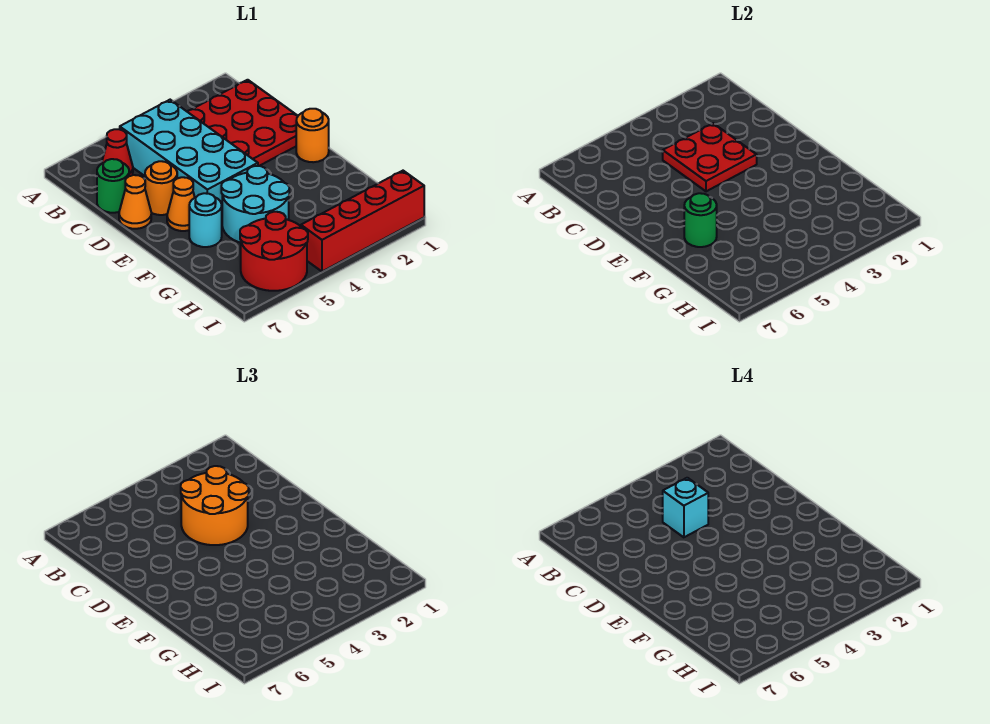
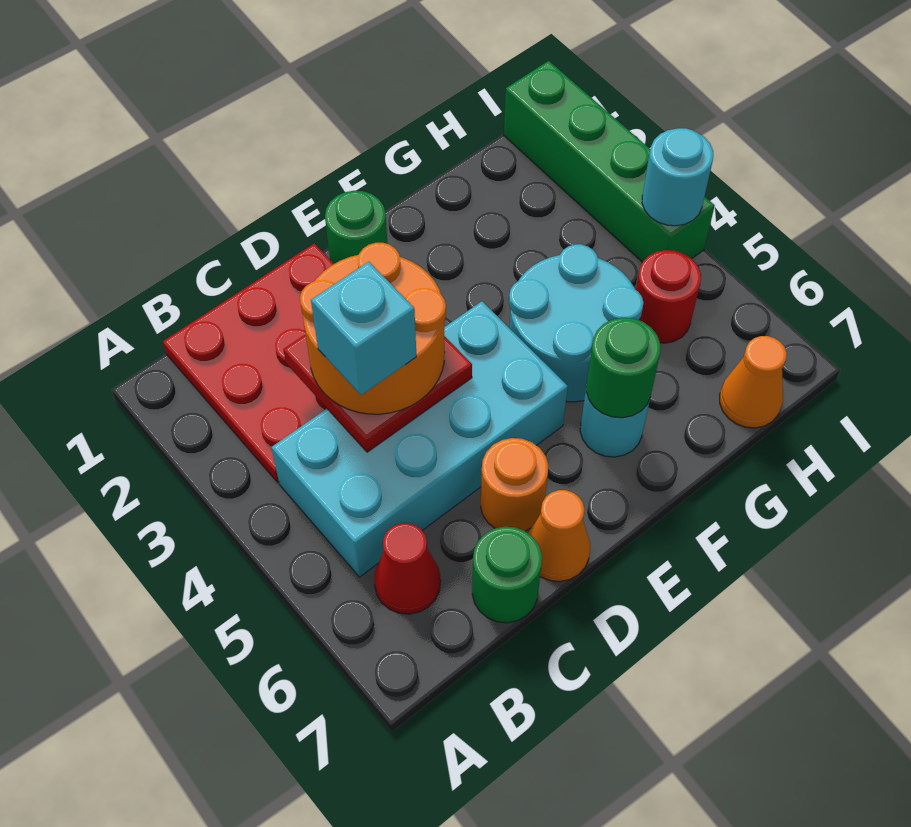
orange round brick E1 level 1 -> green round brick E1 level 1
orange cone E6 level 1 -> orange cone H7 level 1
red round brick H5:I6 level 1 -> red round brick H5 level 1
red brick I1:I4 level 1 -> green brick I1:I4 level 1
none -> cyan round brick I4 level 2

